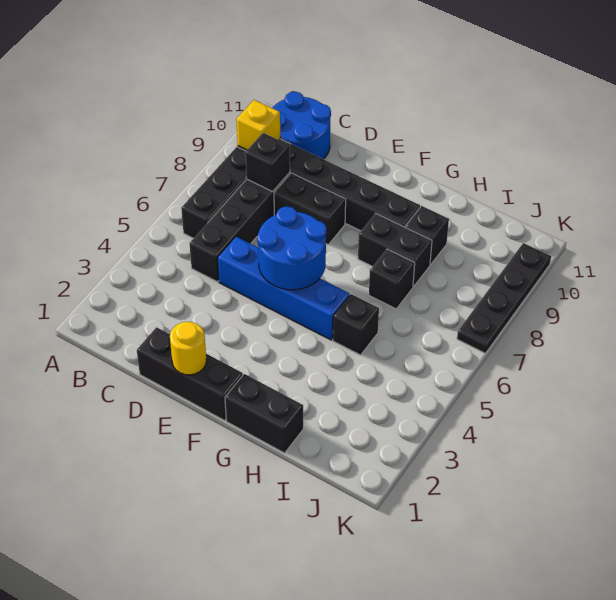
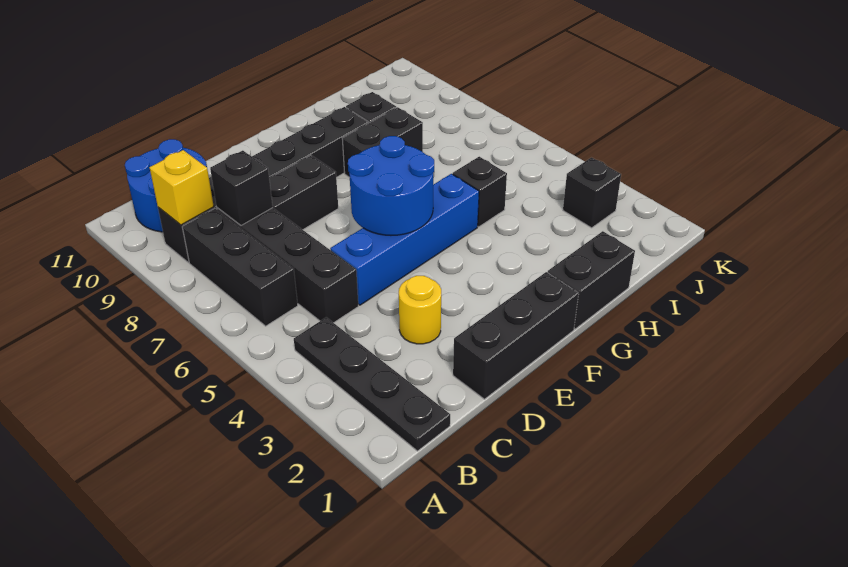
yellow round brick E1 level 2 -> yellow round brick D3 level 1
black brick H7 level 1 -> black brick J3 level 1
black plate K7:K10 level 1 -> black plate B1:B4 level 1

